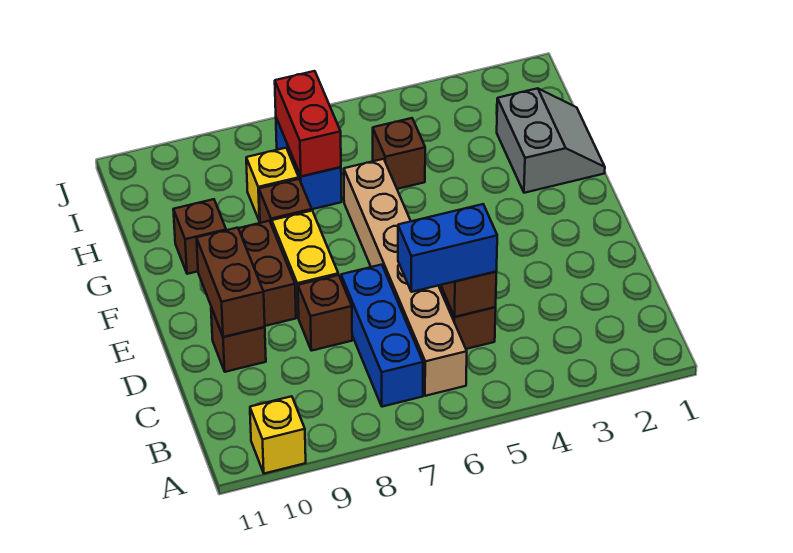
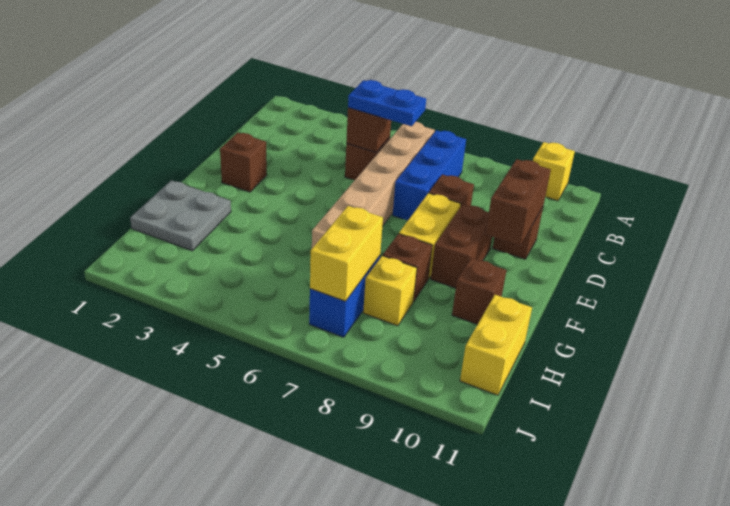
blue brick C5:C6 level 3 -> blue plate C5:C6 level 3
grey slope G1:H2 level 1 top 2 -> grey plate G1:H2 level 1
brown brick H5 level 1 -> brown brick E2 level 1
red brick H7:I7 level 2 -> yellow brick H7:I7 level 2
none -> yellow brick H11:I11 level 1

